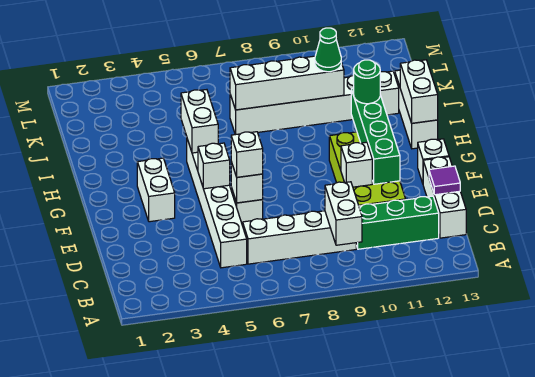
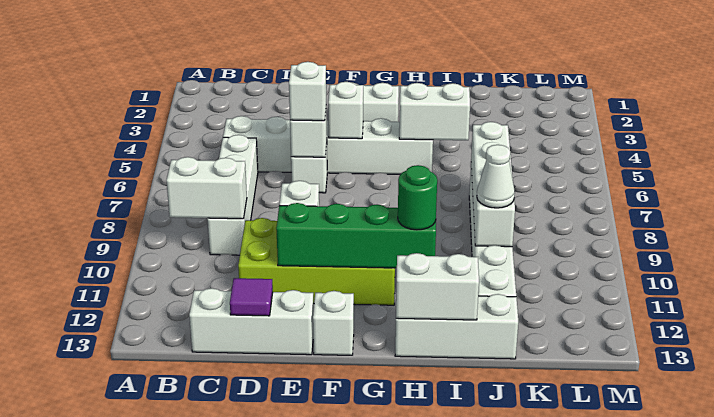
green brick C10:C12 level 1 -> none
green cone J10 level 3 -> white cone J10 level 3

